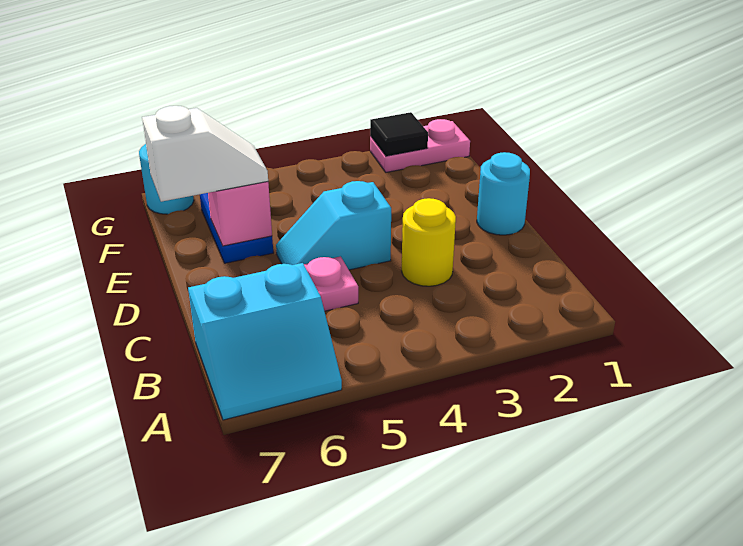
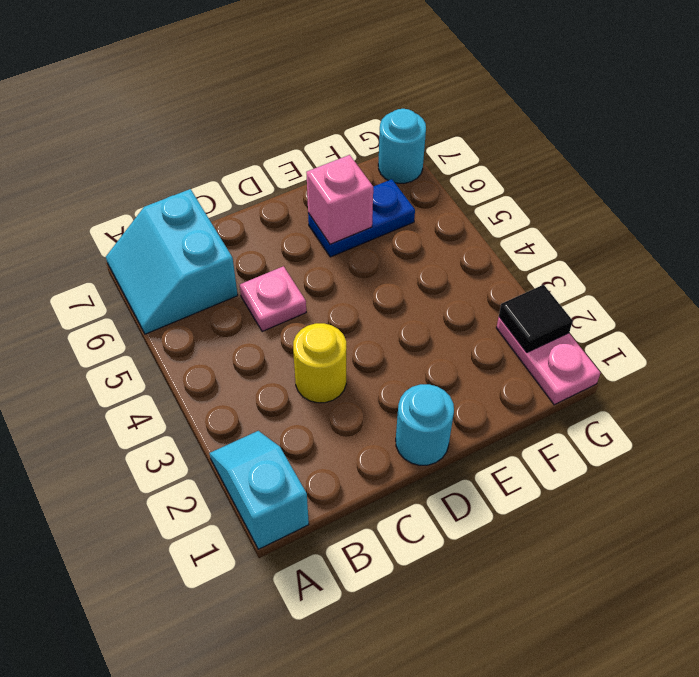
cyan slope D4:D5 level 1 top 4 -> cyan slope A1:A2 level 1 top 1
white slope E6:E7 level 3 top 7 -> none

